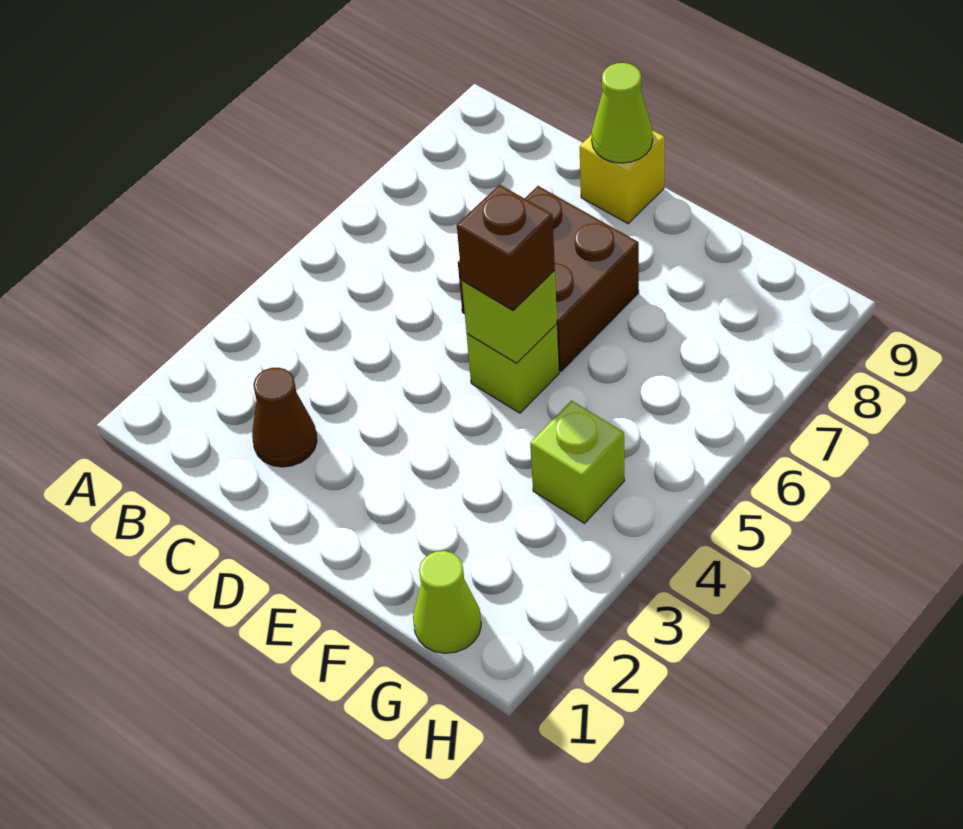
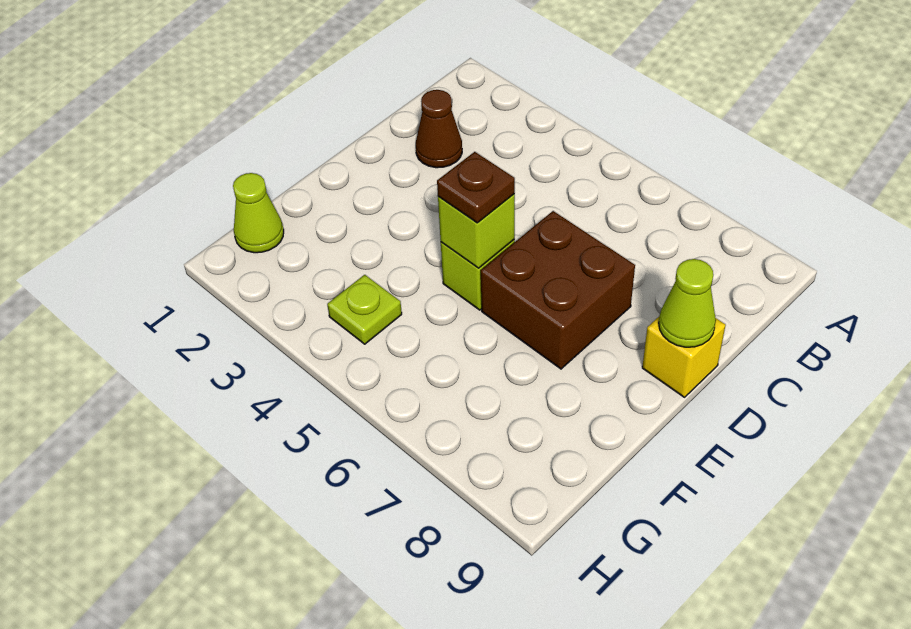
brown brick E5 level 3 -> brown plate E5 level 3
lime brick G4 level 1 -> lime plate G4 level 1

